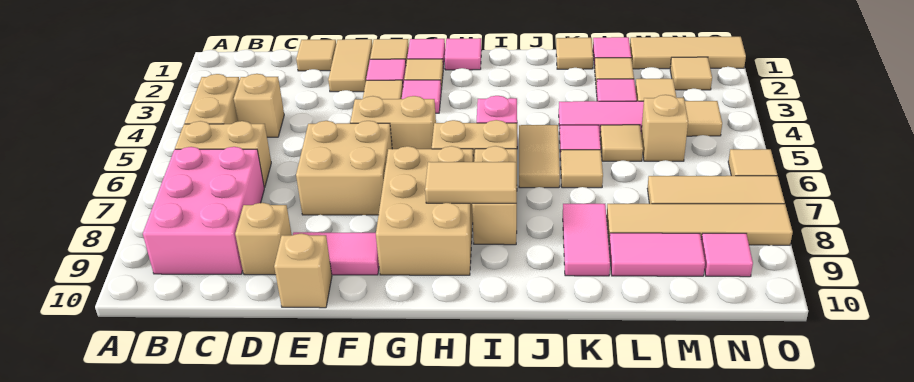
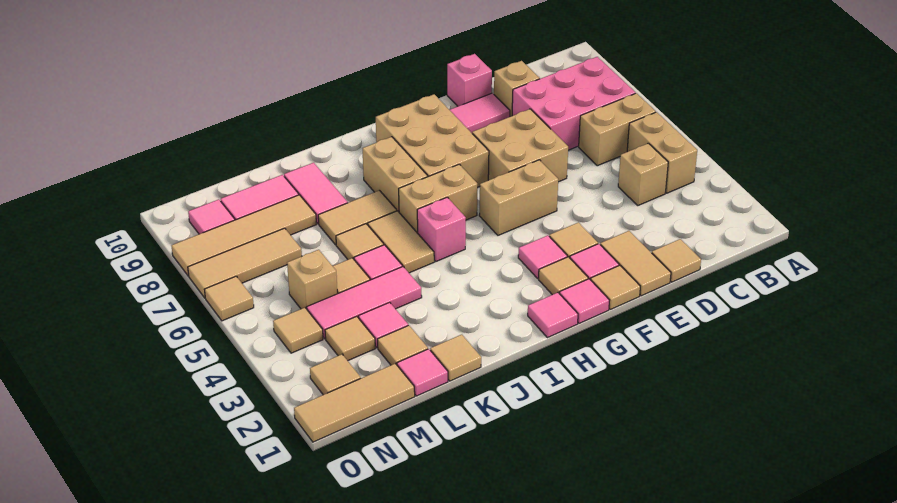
pink brick B7:C9 level 1 -> pink brick B7:D8 level 1
tan brick E10 level 1 -> pink brick E10 level 1
tan tile H8:I8 level 2 -> tan tile J7:K7 level 1

